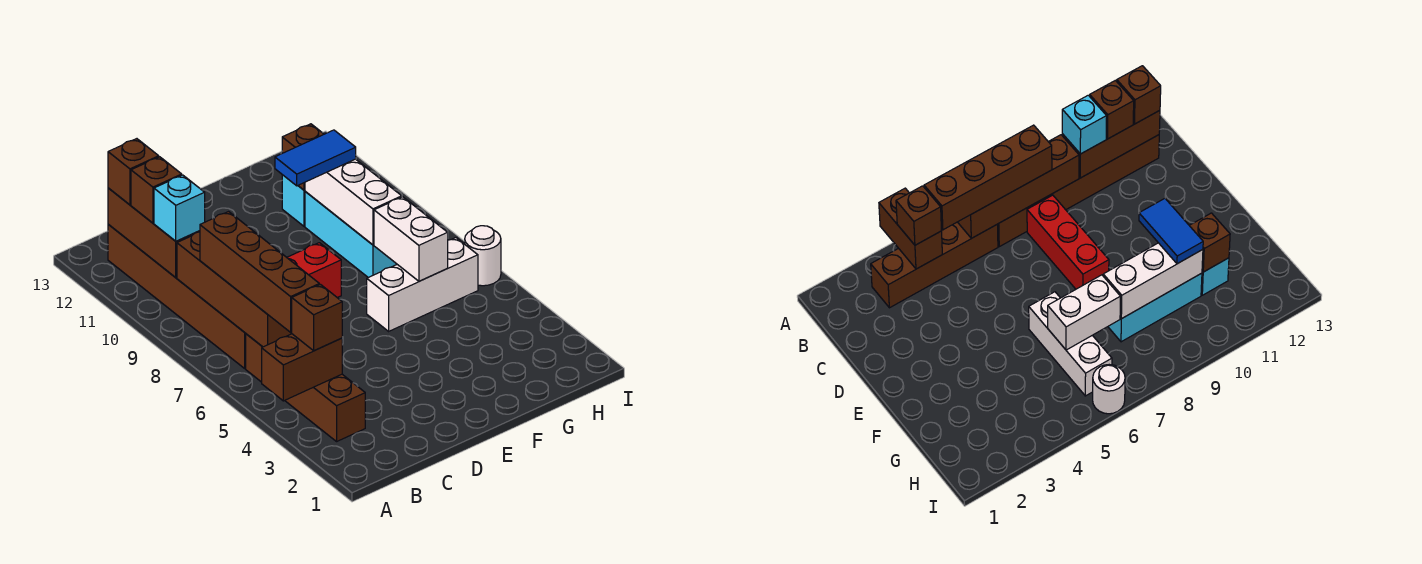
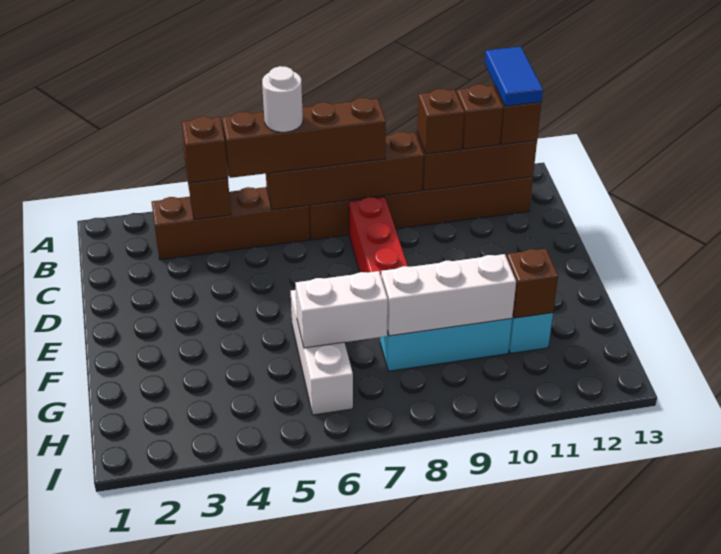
cyan brick B10 level 3 -> brown brick B10 level 3
blue tile F10:G10 level 3 -> blue tile A12:B12 level 4
white round brick I6 level 1 -> white round brick B6 level 4

